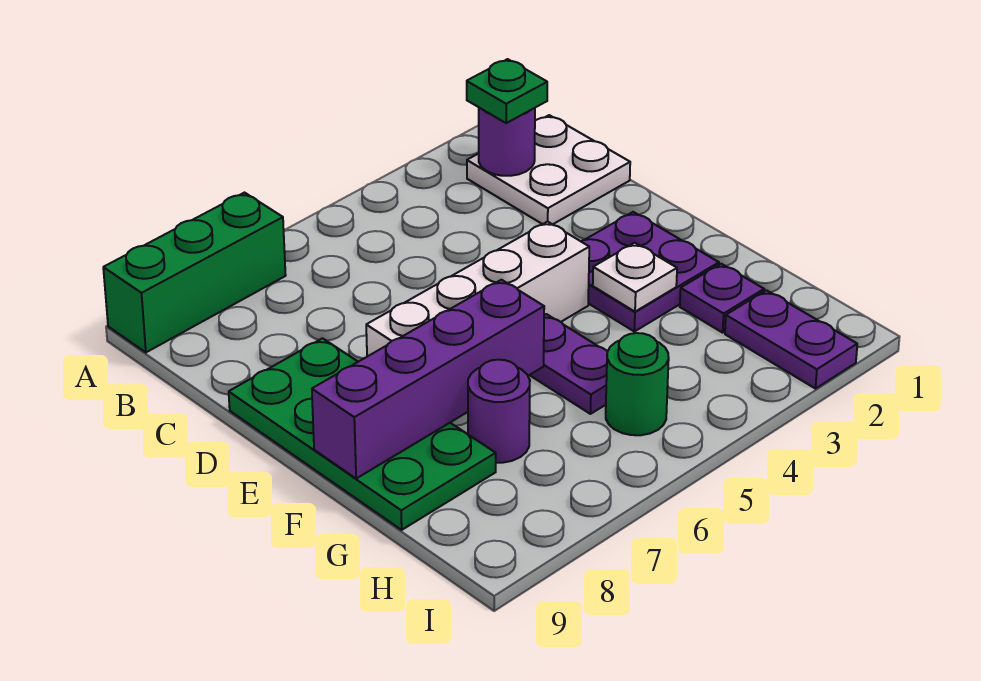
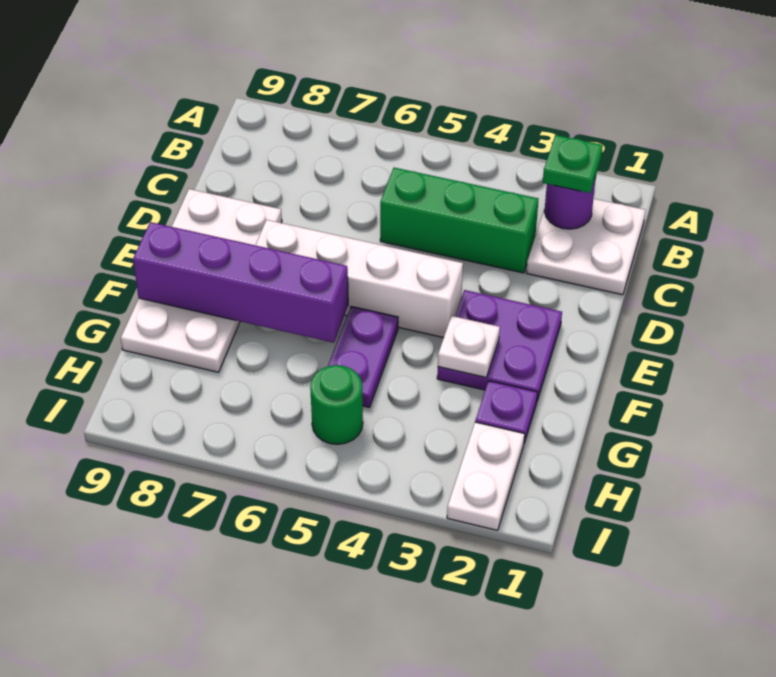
green brick A7:A9 level 1 -> green brick C3:C5 level 1
green plate D8:G9 level 1 -> white plate D8:G9 level 1
purple round brick G7 level 1 -> none
purple plate H2:I2 level 1 -> white plate H2:I2 level 1

